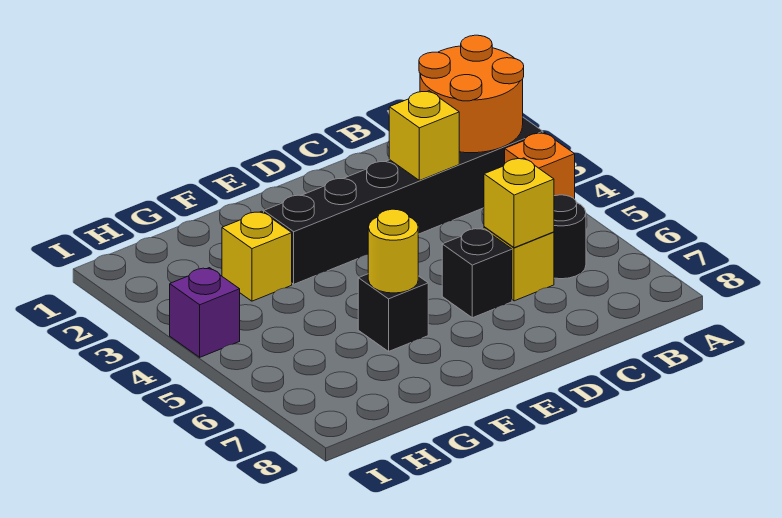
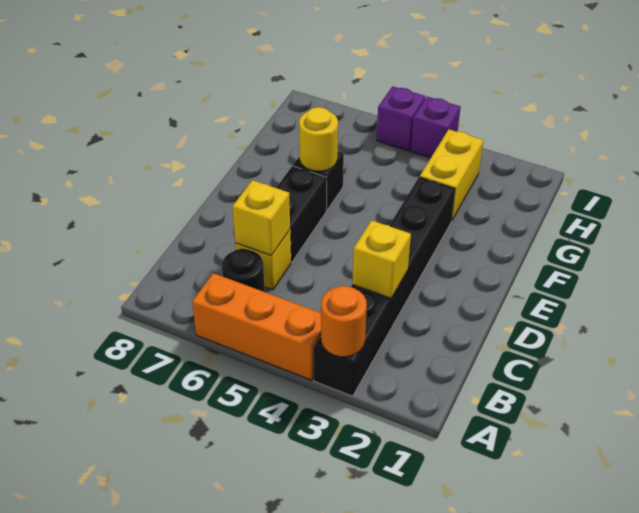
orange round brick A2:B3 level 2 -> orange round brick A3 level 2
orange brick A4 level 1 -> orange brick A4:A6 level 1
black brick D6 level 1 -> black brick D6:E6 level 1
yellow brick G3 level 1 -> yellow brick G3:H3 level 1
none -> purple brick I5 level 1

